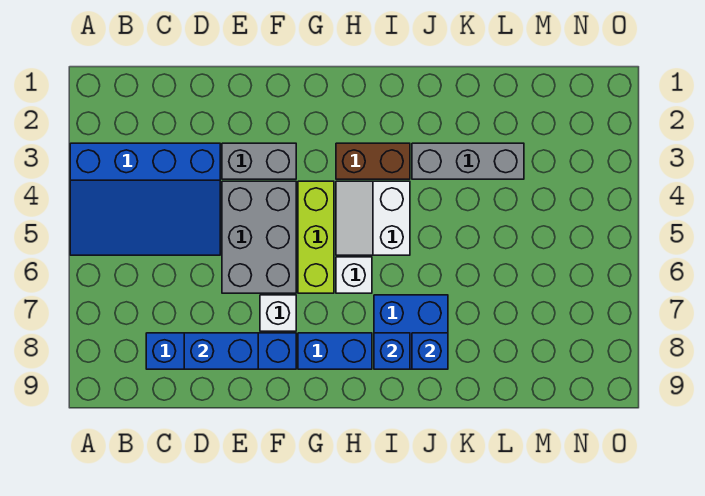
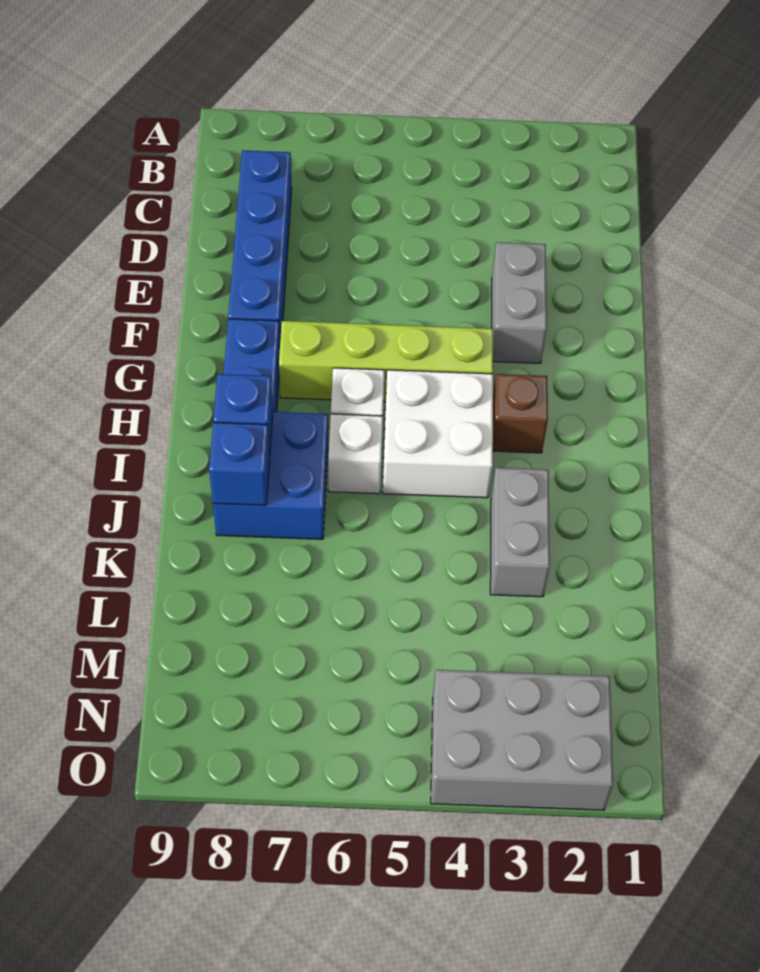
blue slope A3:D5 level 1 top 3 -> none
blue brick D8:E8 level 2 -> none
grey brick E4:F6 level 1 -> grey brick N2:O4 level 1
white brick F7 level 1 -> white brick I6 level 1
lime brick G4:G6 level 1 -> lime brick G4:G7 level 1
brown brick H3:I3 level 1 -> brown brick H3 level 1
white slope H4:I5 level 1 top I -> white brick H4:I5 level 1
grey brick J3:L3 level 1 -> grey brick J3:K3 level 1

